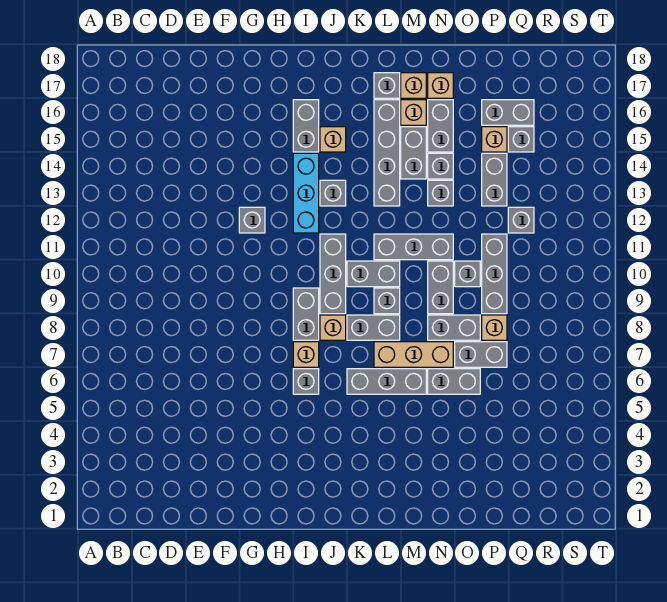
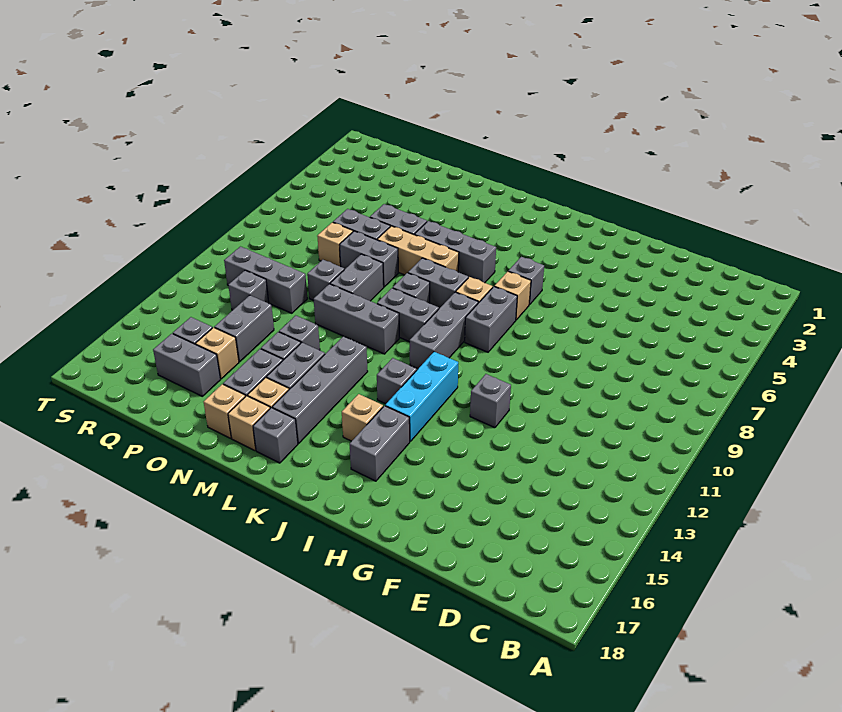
grey brick P9:P11 level 1 -> grey brick P11:R11 level 1

